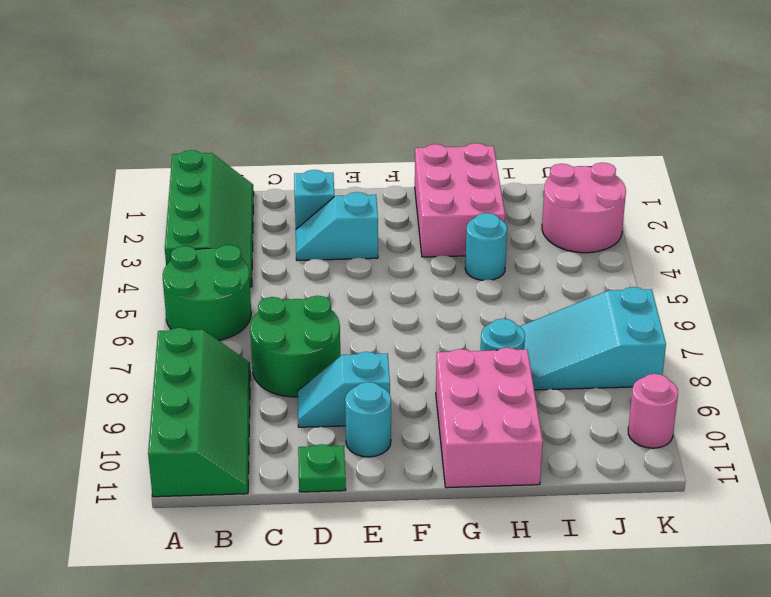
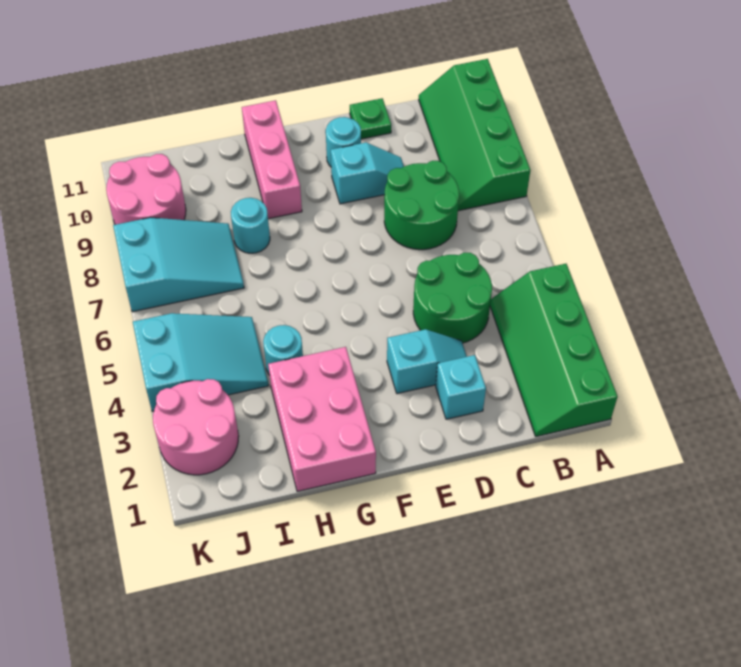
green round brick A5:B6 level 1 -> green round brick C4:D5 level 1
pink brick G9:H11 level 1 -> pink brick G9:G11 level 1
none -> cyan slope I4:K5 level 1 top K
pink round brick K10 level 1 -> pink round brick J9:K10 level 1

